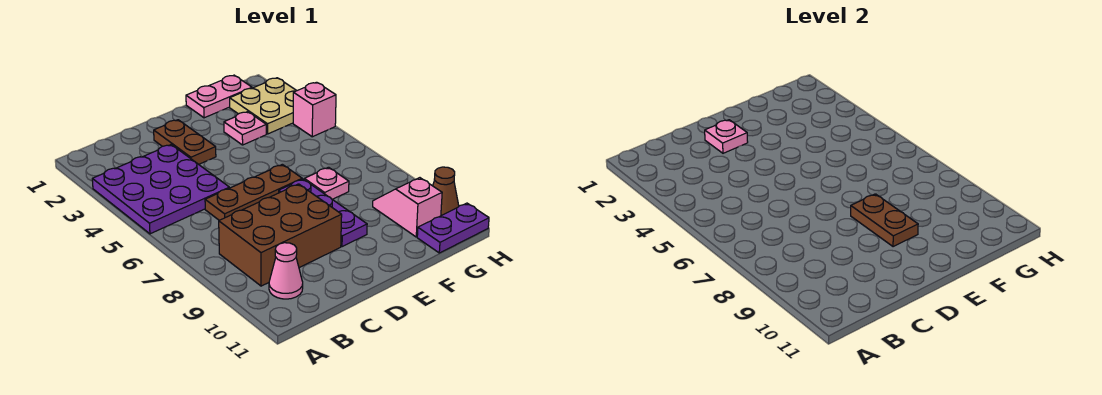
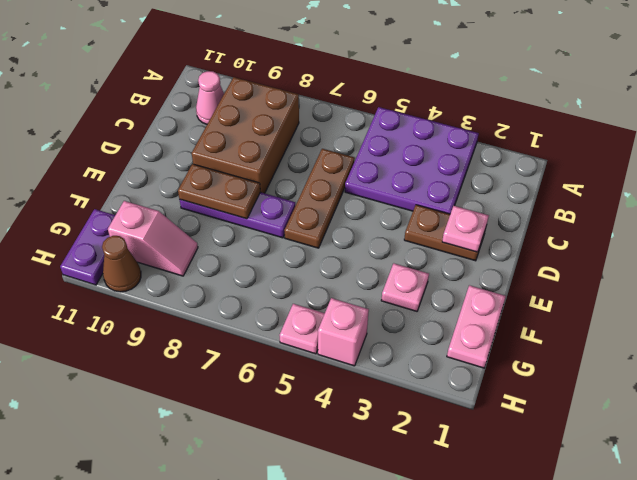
pink plate F7 level 1 -> pink plate H5 level 1
tan plate G2:H3 level 1 -> none

